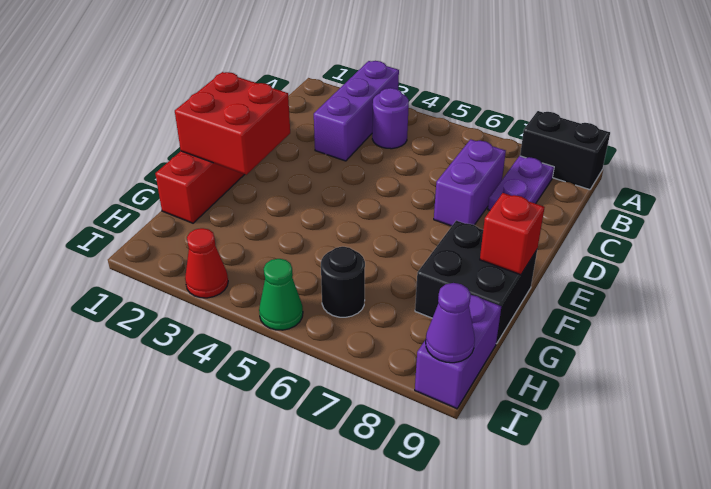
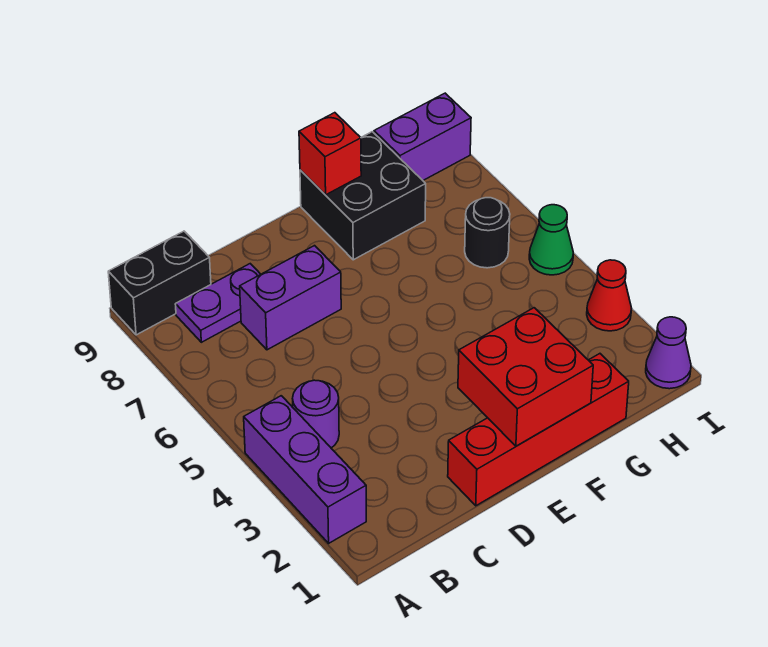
purple brick A3:C3 level 1 -> purple brick A2:A4 level 1
black brick A8:A9 level 1 -> black brick A9:B9 level 1
purple cone I9 level 2 -> purple cone I1 level 1

